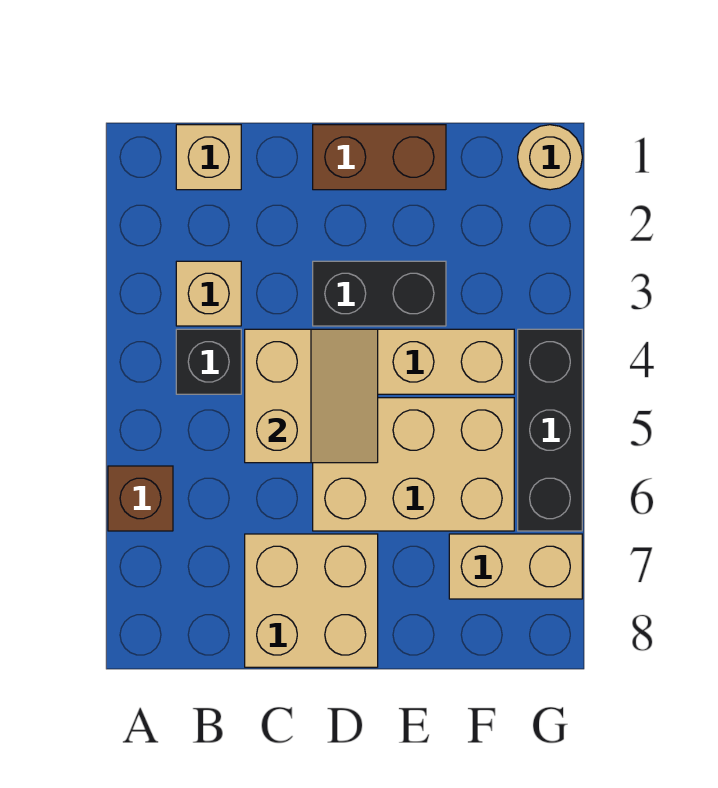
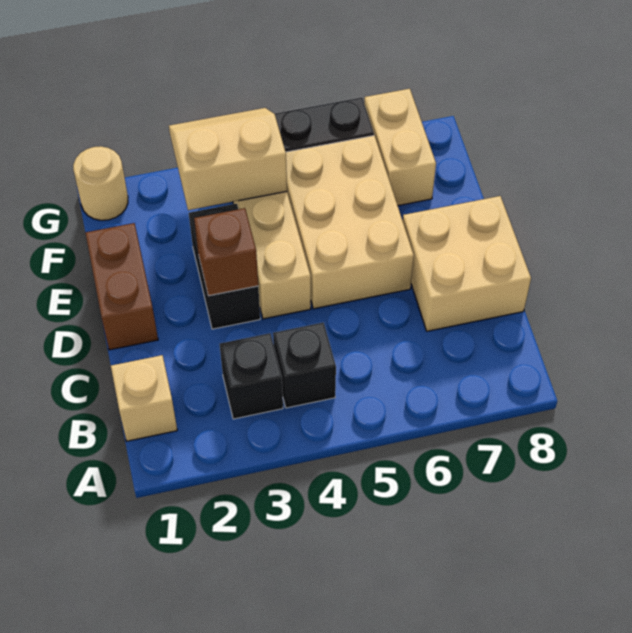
brown brick A6 level 1 -> brown brick D3 level 2
tan brick B3 level 1 -> black brick B3 level 1
tan slope C4:D5 level 2 top C -> tan slope F3:G4 level 2 top F

